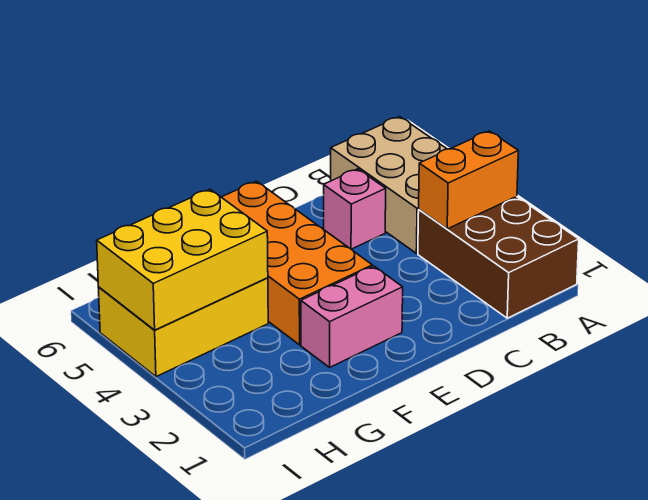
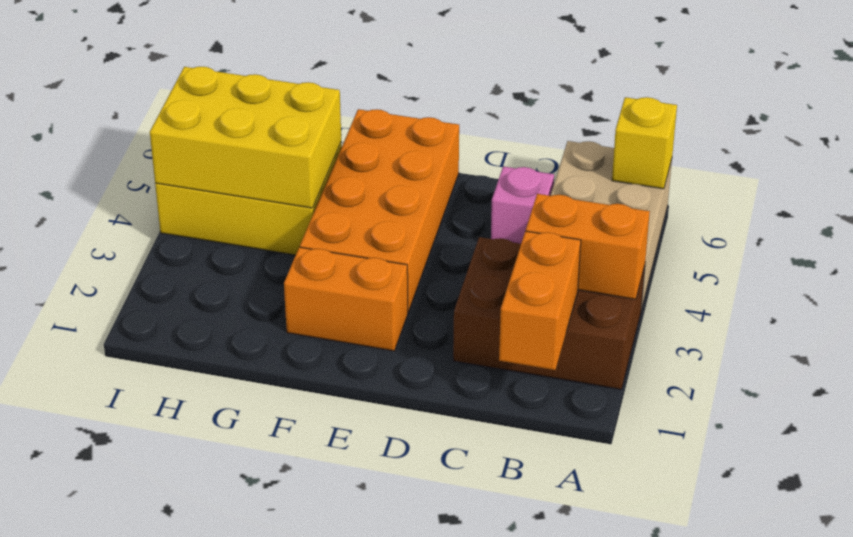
brown brick A1:B3 level 1 -> brown brick A2:C3 level 1
none -> yellow brick A6 level 2
none -> orange brick B1:B2 level 2
pink brick E2:F2 level 1 -> orange brick E2:F2 level 1

